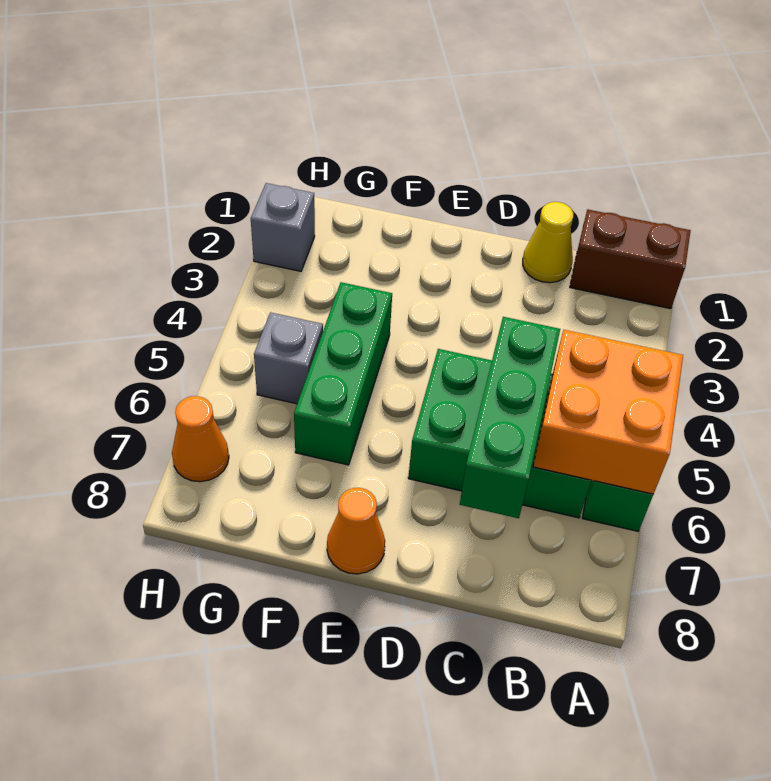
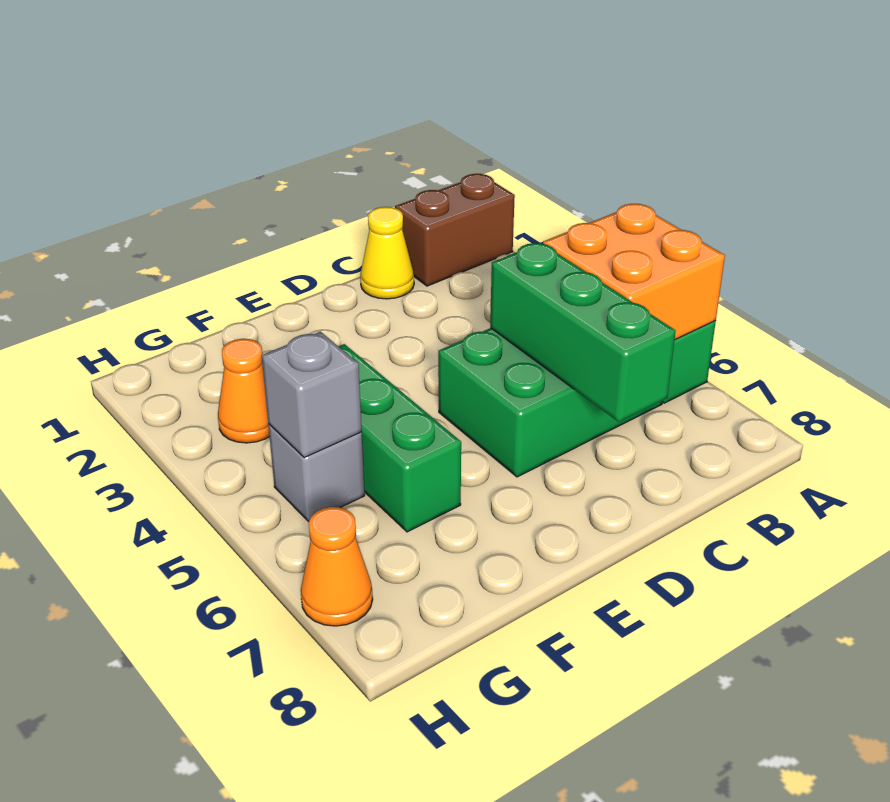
orange cone E8 level 1 -> orange cone G3 level 1
grey brick H2 level 1 -> grey brick G5 level 2

